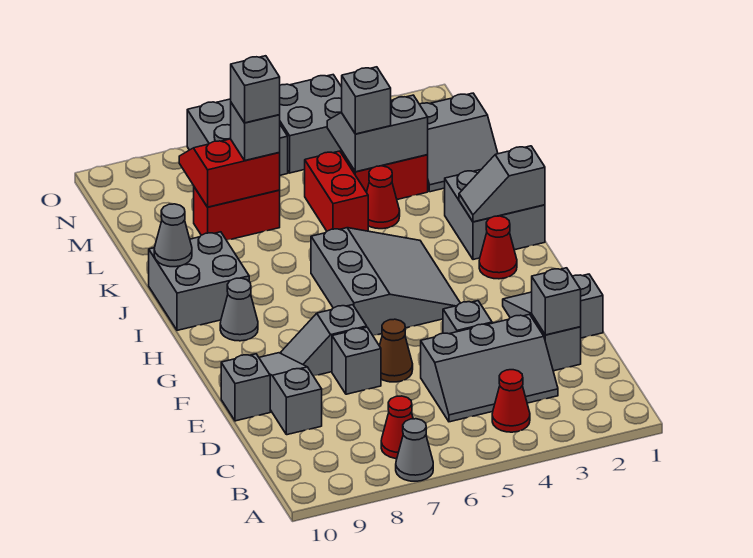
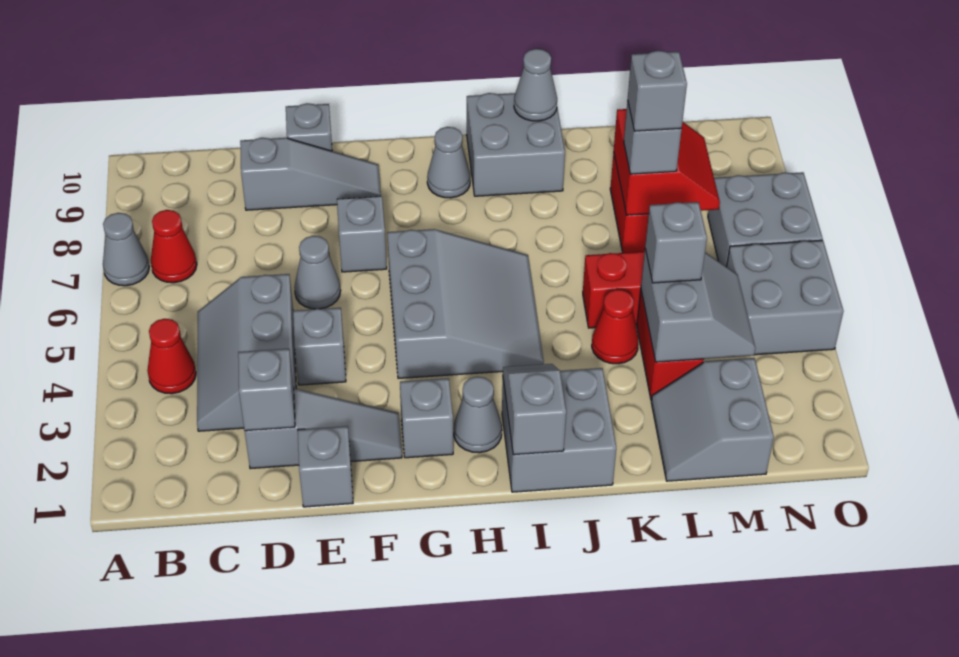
brown cone E6 level 1 -> grey cone E6 level 1
grey brick E7 level 1 -> grey brick G2 level 1
grey slope G4:I6 level 1 top 6 -> grey slope G4:I6 level 1 top G
red cone H2 level 1 -> grey cone H2 level 1

